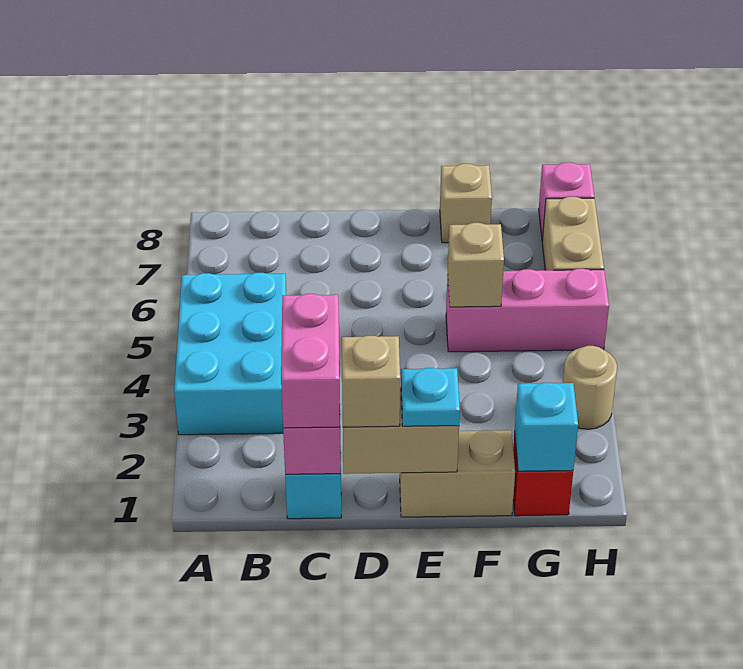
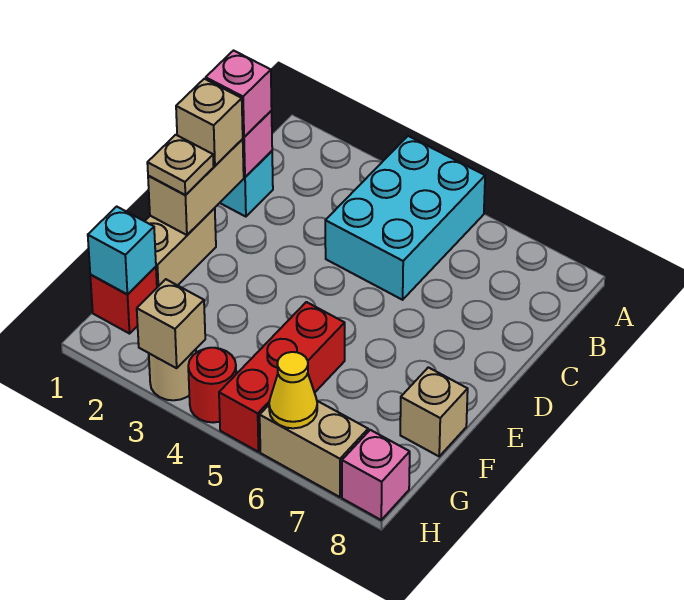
cyan brick A3:B5 level 1 -> cyan brick A4:C5 level 1
pink brick C1:C2 level 3 -> pink brick C1 level 3
cyan plate E1 level 3 -> tan plate E1 level 3
pink brick F5:H5 level 1 -> red brick F5:H5 level 1
tan brick F5 level 2 -> tan brick H3 level 2
none -> red round brick H4 level 1
none -> yellow cone H6 level 2

